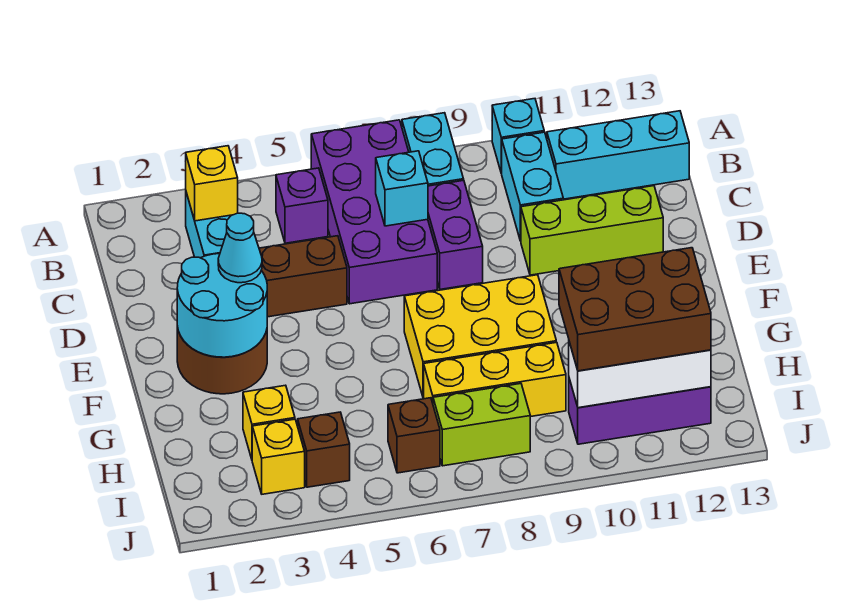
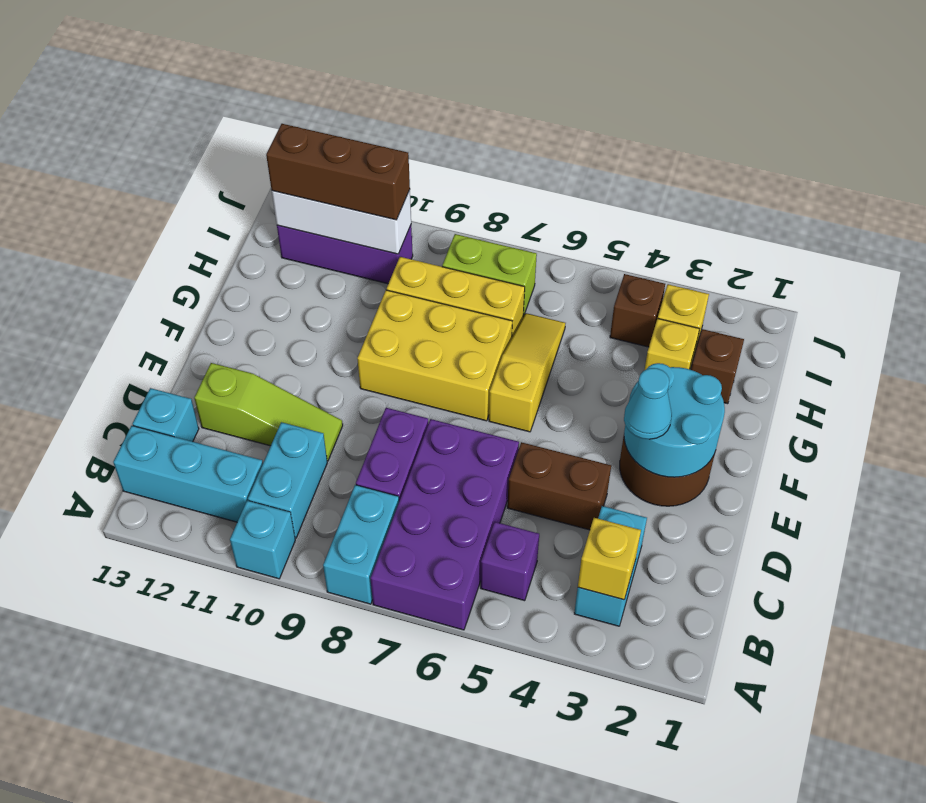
cyan brick C7 level 2 -> cyan brick C13 level 1
lime brick D10:D12 level 1 -> lime slope D10:D12 level 1 top 12
none -> yellow slope F6:H6 level 1 top F
brown brick H10:I12 level 3 -> brown brick I10:I12 level 3
brown brick I6 level 1 -> brown brick H2 level 1

